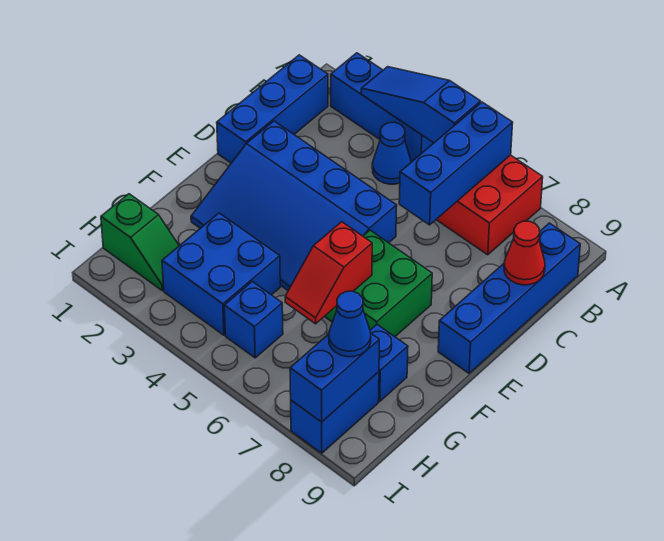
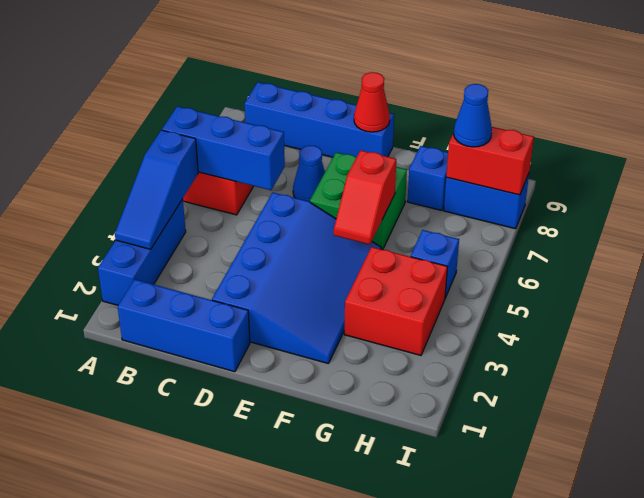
blue cone B4 level 1 -> blue cone D7 level 1
red cone C9 level 2 -> red cone E9 level 2
red slope F6:G6 level 2 top F -> red slope F5:F6 level 2 top 6
blue brick G3:H4 level 1 -> red brick G3:H4 level 1
green slope H1:H2 level 1 top 1 -> none
blue brick H8:I8 level 2 -> red brick H8:I8 level 2

